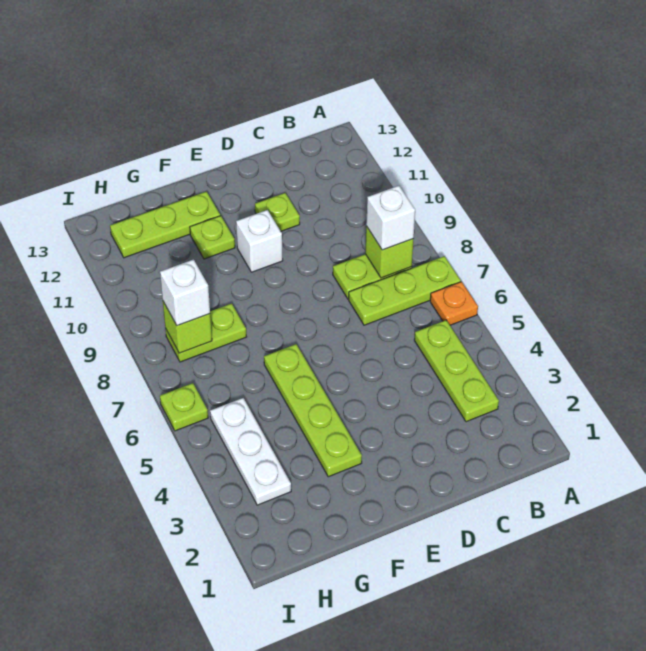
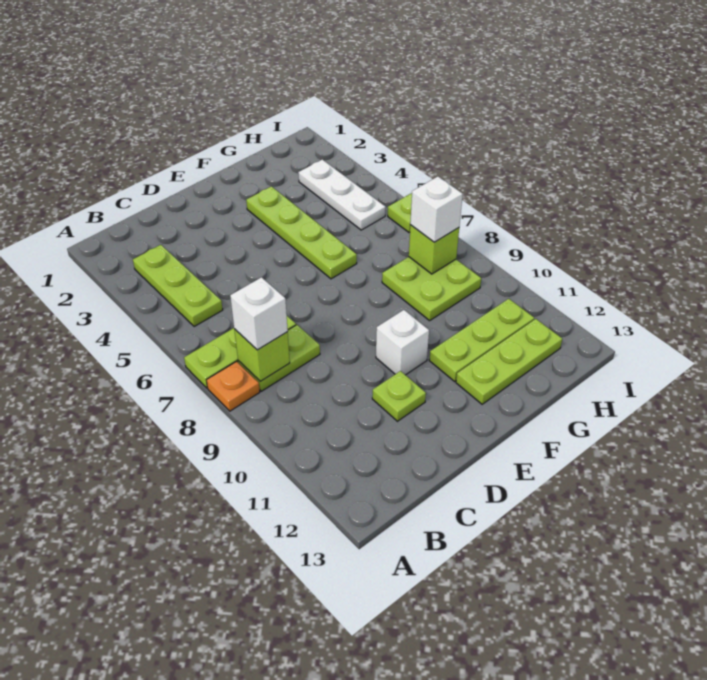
orange plate A6 level 1 -> orange plate A8 level 1
lime plate F11 level 1 -> lime plate F11:H11 level 1
lime plate G8:H8 level 1 -> lime plate G8:H9 level 1

